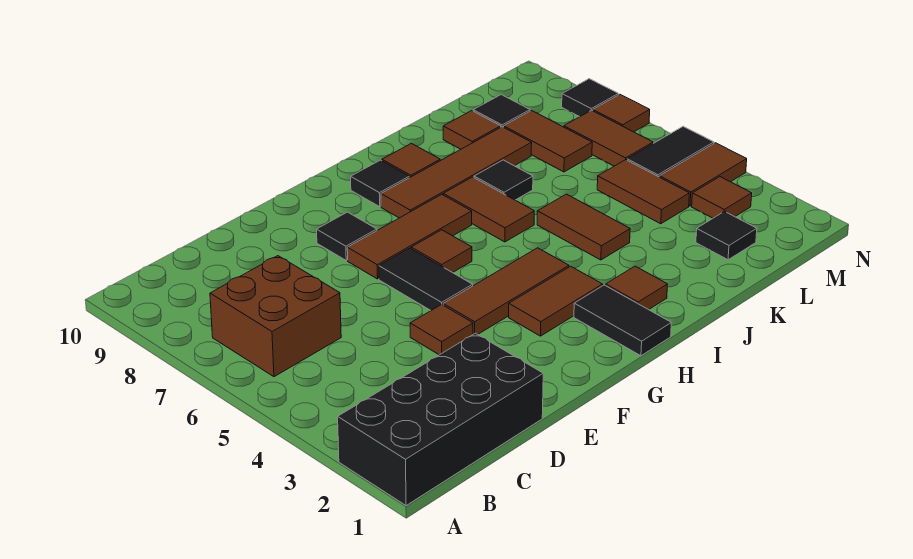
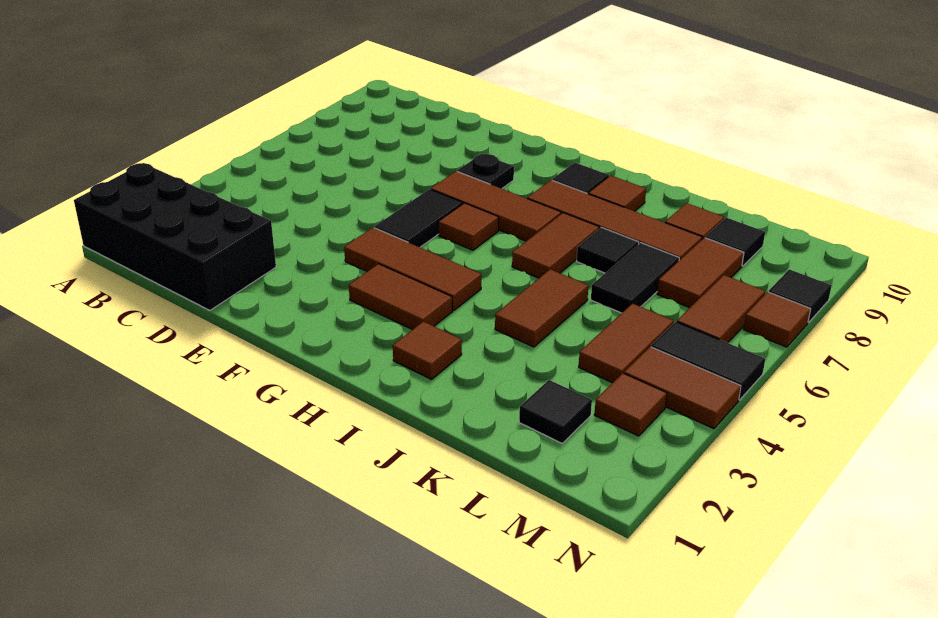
brown brick B6:C7 level 1 -> none
brown tile E4 level 1 -> none
black tile F8 level 1 -> black plate F8 level 1
black tile H1:H2 level 1 -> black tile K6:K7 level 1

